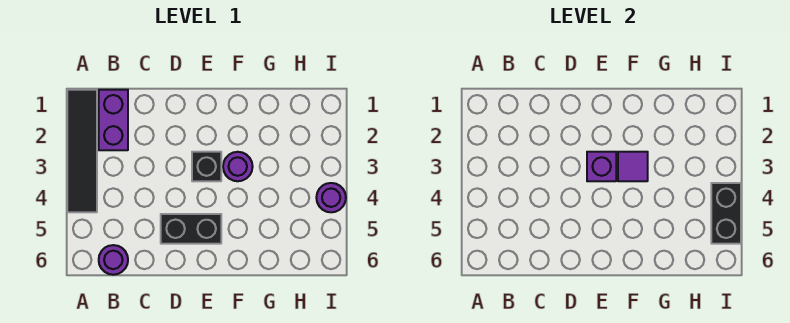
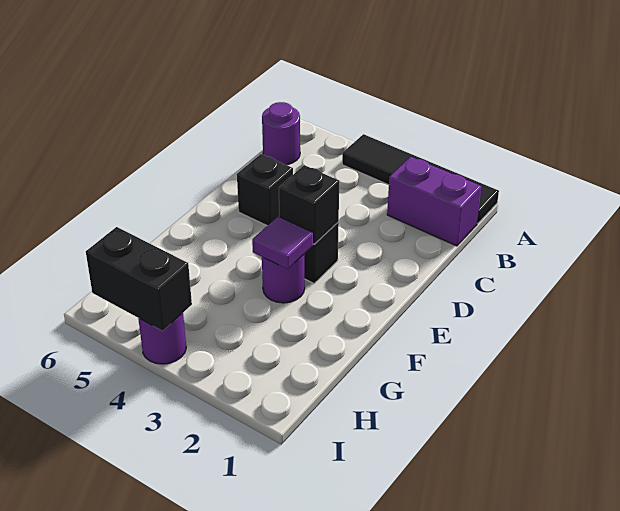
black brick D5:E5 level 1 -> black brick D5 level 1
purple brick E3 level 2 -> black brick E3 level 2

